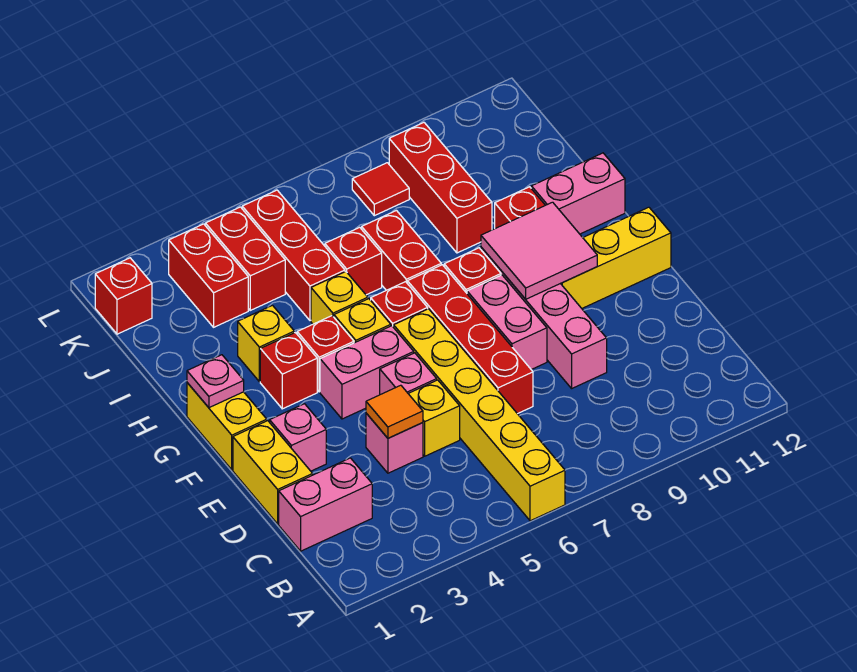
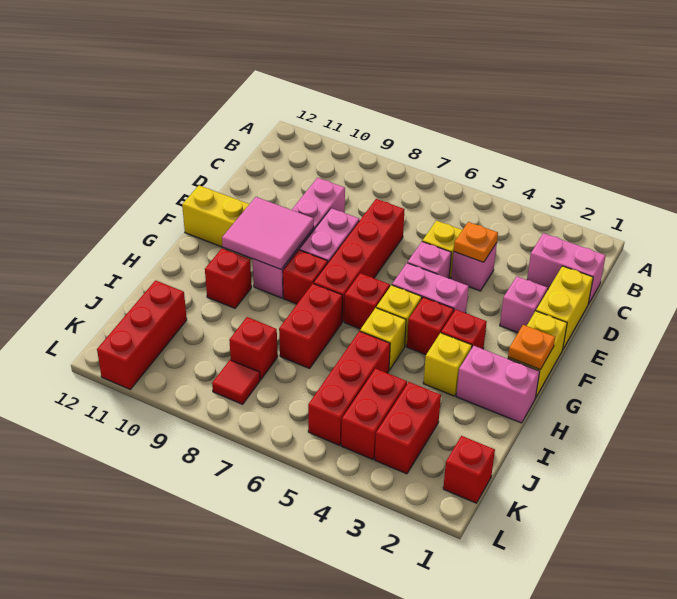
yellow brick A6:F6 level 1 -> none
orange tile D4 level 2 -> orange plate D4 level 2
pink plate G1 level 2 -> orange plate G1 level 2
pink brick H11:H12 level 1 -> pink brick H1:H2 level 1
red brick I6 level 1 -> red brick J8 level 1
red brick I9:K9 level 1 -> red brick J11:L11 level 1

